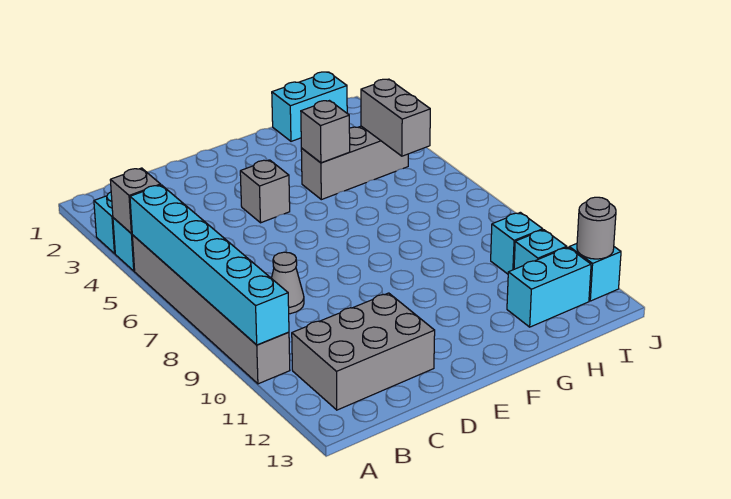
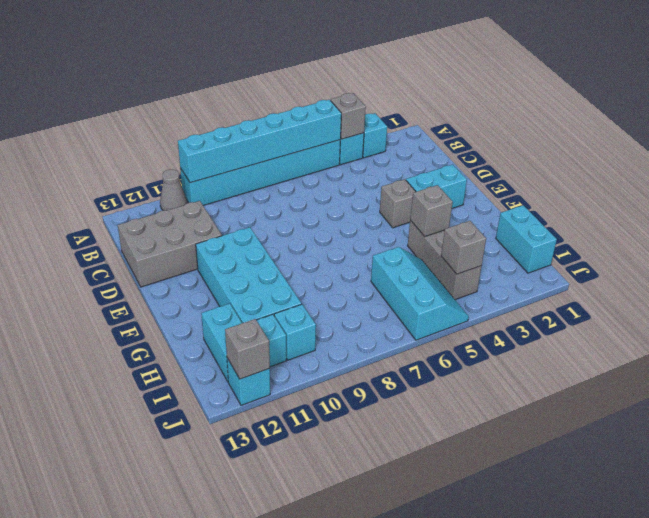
grey brick A5:A10 level 1 -> cyan brick A5:A10 level 1
grey brick B11:D12 level 1 -> grey brick C11:D13 level 1
grey cone C8 level 1 -> grey cone A11 level 1
none -> cyan brick E2:E3 level 1
none -> cyan brick E10:H11 level 1
none -> cyan slope H5:J6 level 1 top 6
grey brick I4:I5 level 2 -> grey brick I4 level 2
grey round brick J12 level 2 -> grey brick J12 level 2

